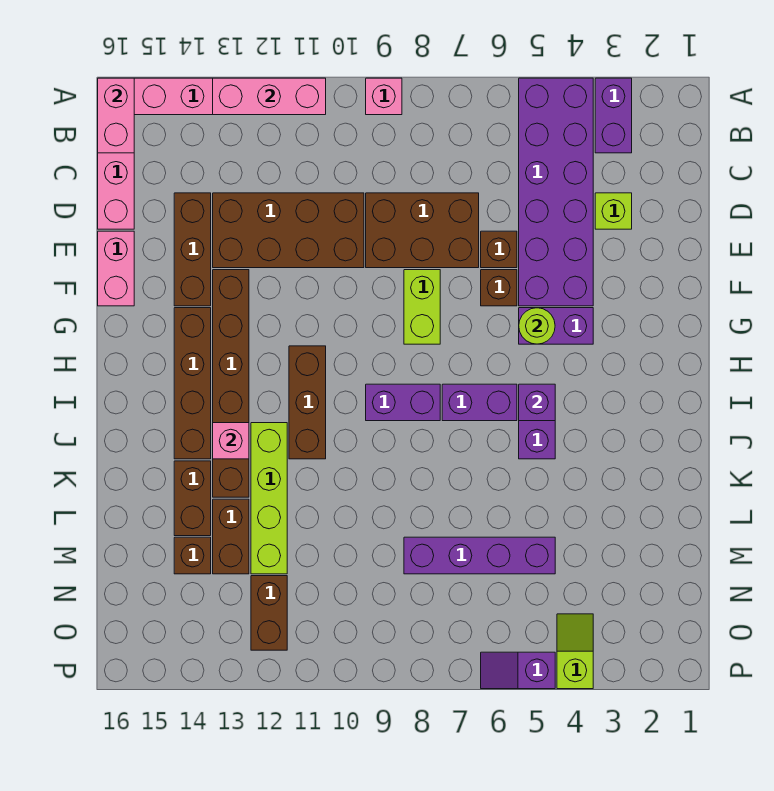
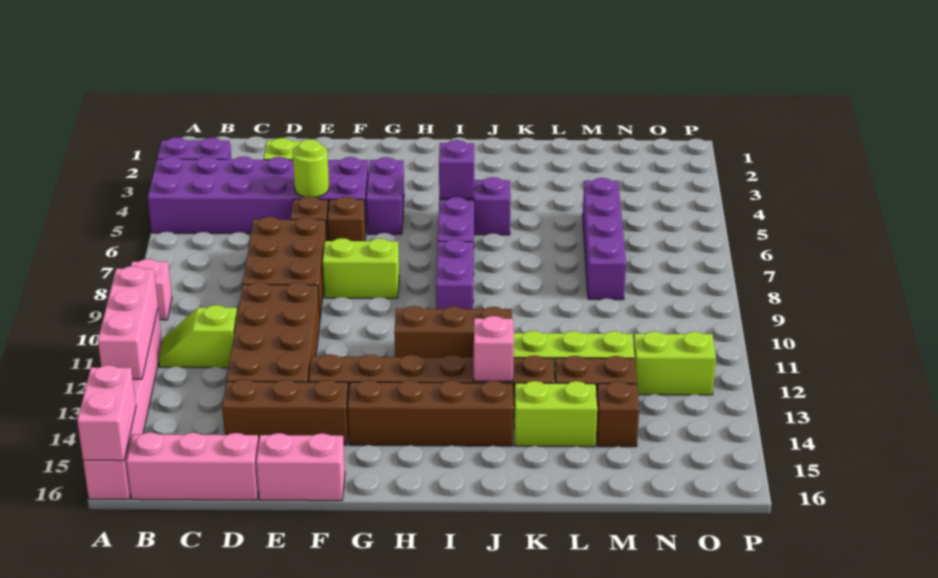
pink brick A16:B16 level 2 -> pink brick A15:A16 level 2
lime round brick G5 level 2 -> lime round brick E5 level 2
brown brick K14:L14 level 1 -> lime brick K14:L14 level 1
brown brick N12:O12 level 1 -> lime brick N12:O12 level 1
lime slope O4:P4 level 1 top P -> lime slope B11:C11 level 1 top C
purple slope P5:P6 level 1 top 5 -> none

